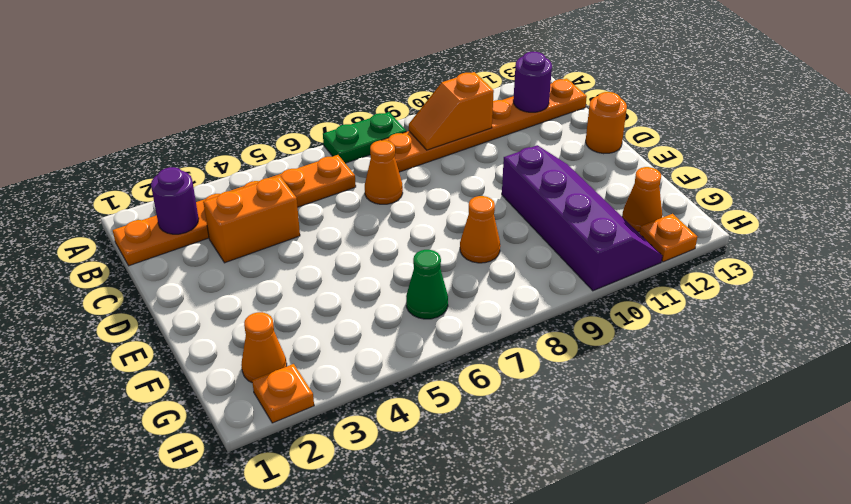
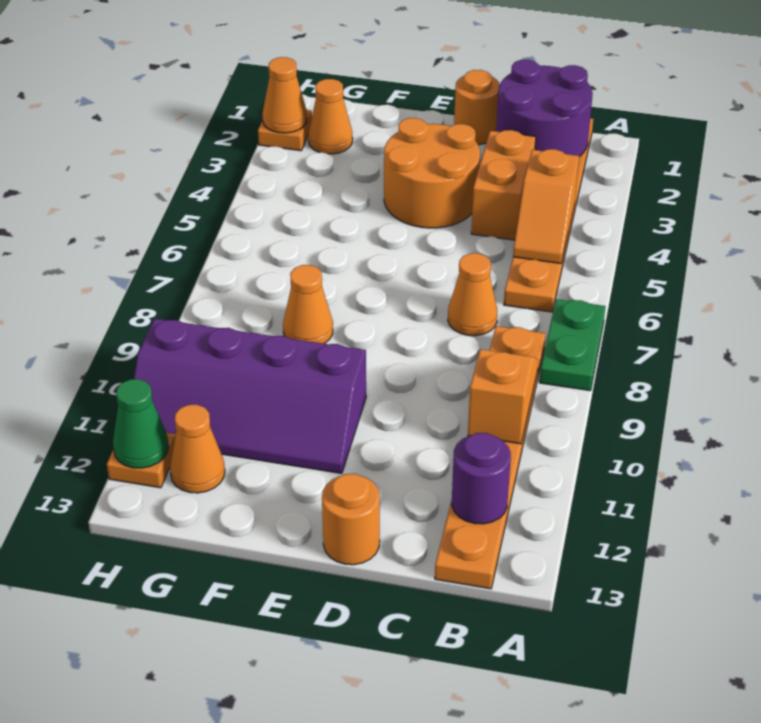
purple round brick B2 level 2 -> purple round brick B1:C2 level 2
none -> orange slope B4:B5 level 2 top 4
none -> orange round brick D1 level 1
none -> orange round brick D3:E4 level 1
green cone G6 level 1 -> green cone H12 level 2
none -> orange cone H2 level 2

